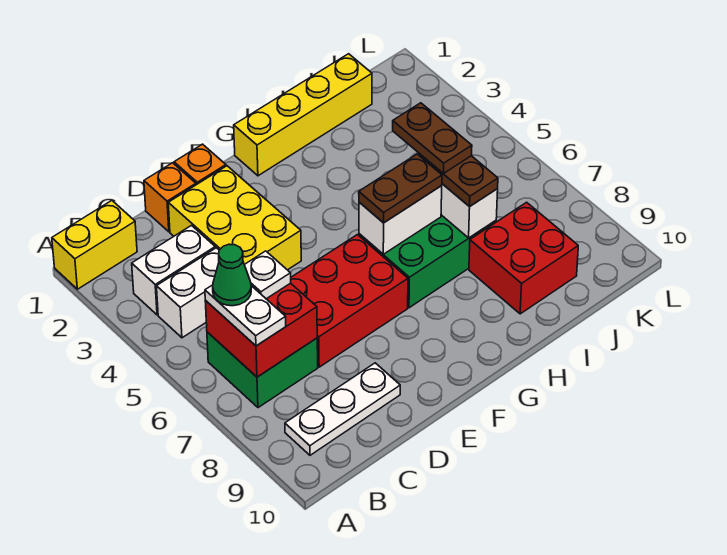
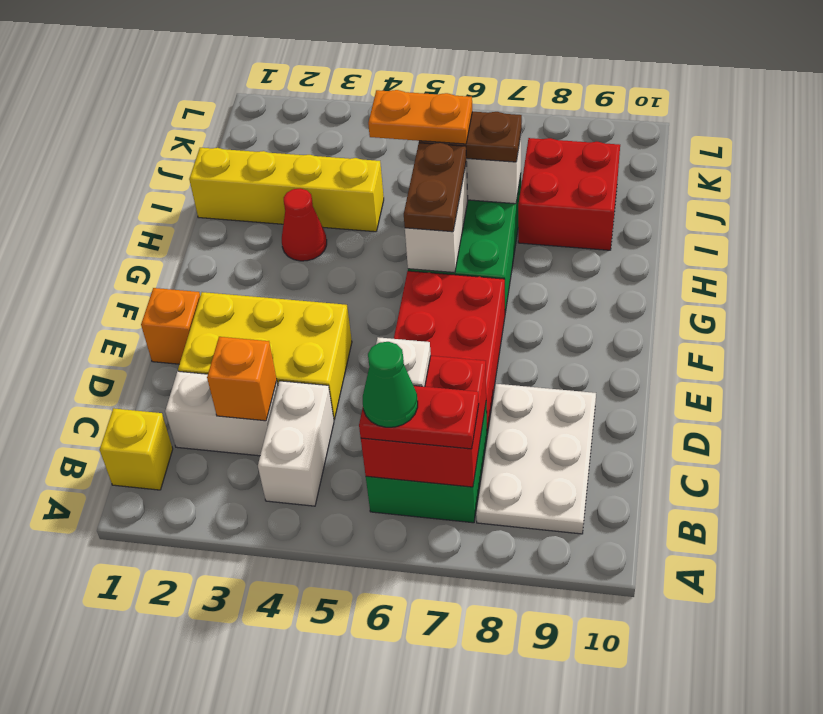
yellow brick A1:B1 level 1 -> yellow brick B1 level 1
white brick B3:C3 level 1 -> white brick C2:C3 level 1
white plate B6:B7 level 3 -> red plate B6:B7 level 3
white plate B9:D9 level 1 -> white plate B8:D9 level 1
orange brick D1 level 1 -> orange brick C3 level 2
yellow brick G1:J1 level 1 -> yellow brick I1:I4 level 1
none -> red cone H3 level 1
brown plate I5:I6 level 4 -> orange plate I5:I6 level 4

